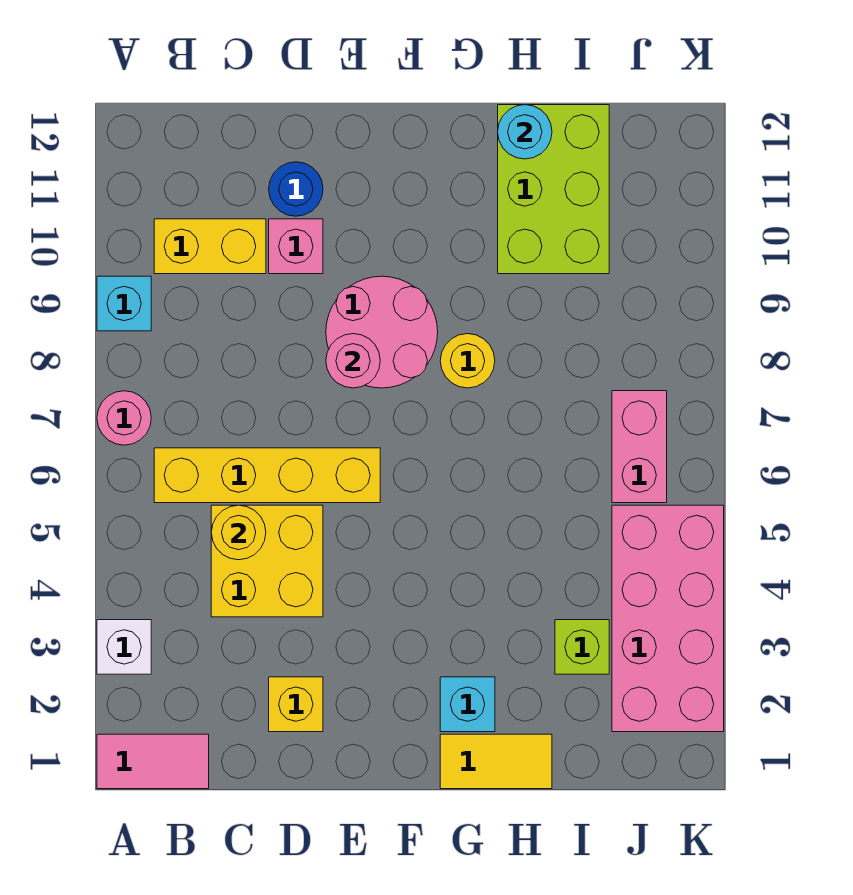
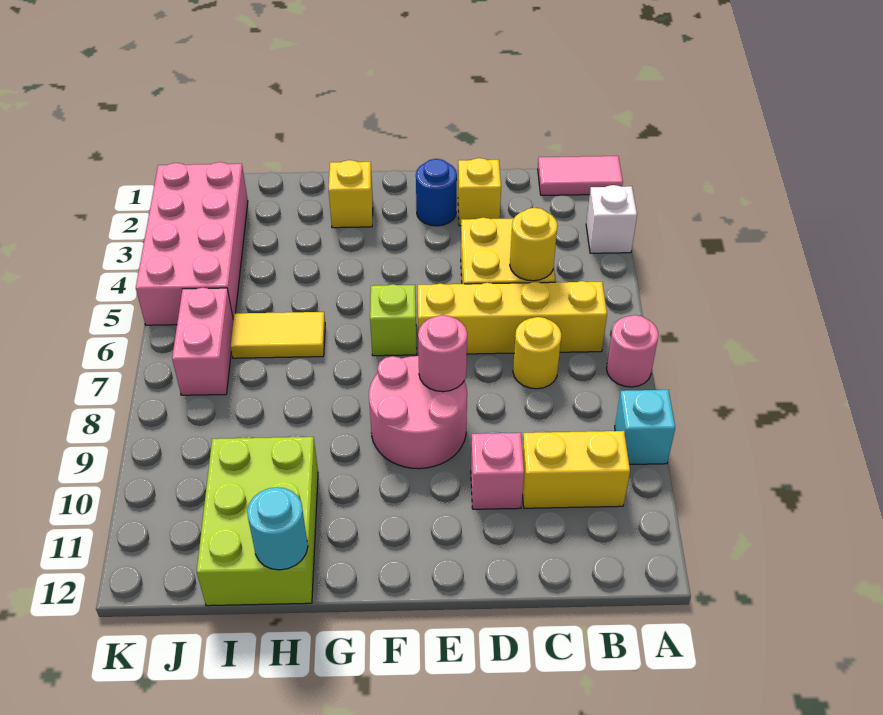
blue round brick D11 level 1 -> blue round brick E2 level 1
yellow tile G1:H1 level 1 -> yellow tile H6:I6 level 1
cyan brick G2 level 1 -> yellow brick G2 level 1
yellow round brick G8 level 1 -> yellow round brick C7 level 1
lime brick I3 level 1 -> lime brick F6 level 1

